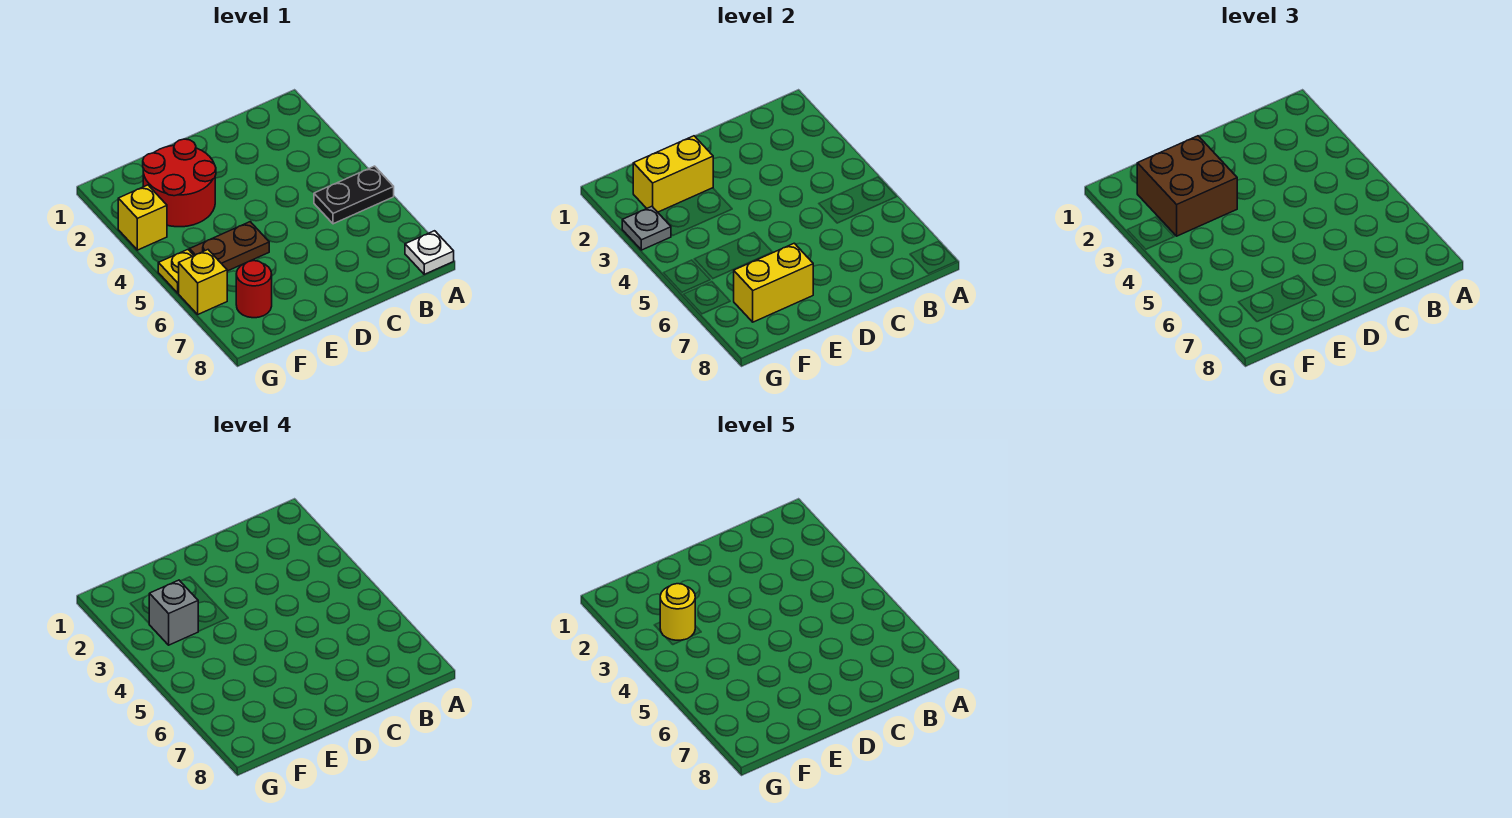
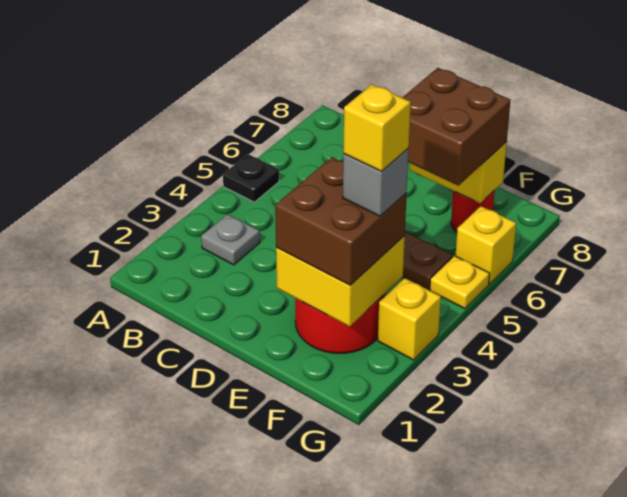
black plate A5:B5 level 1 -> black plate A5 level 1
white plate A8 level 1 -> none
yellow brick E2:F2 level 2 -> yellow brick E2:F3 level 2
none -> brown brick E6:F7 level 3
yellow round brick F3 level 5 -> yellow brick F3 level 5
grey plate G3 level 2 -> grey plate B3 level 1

